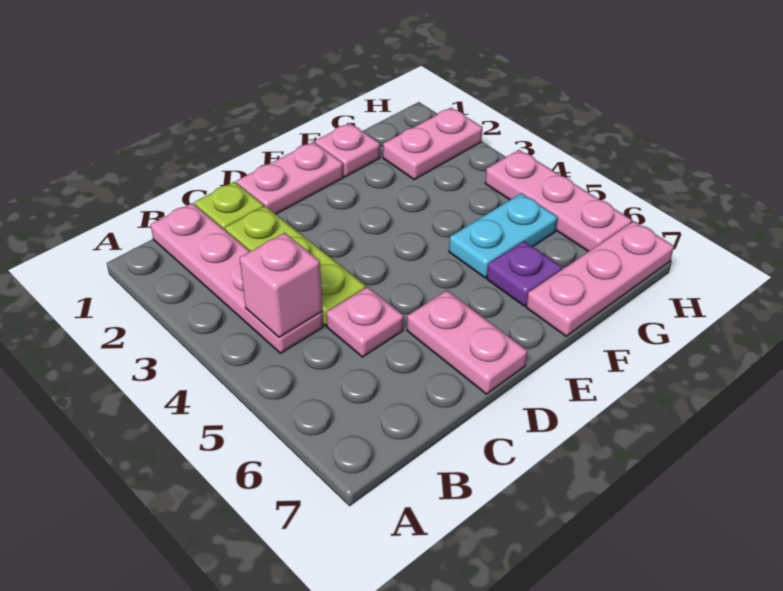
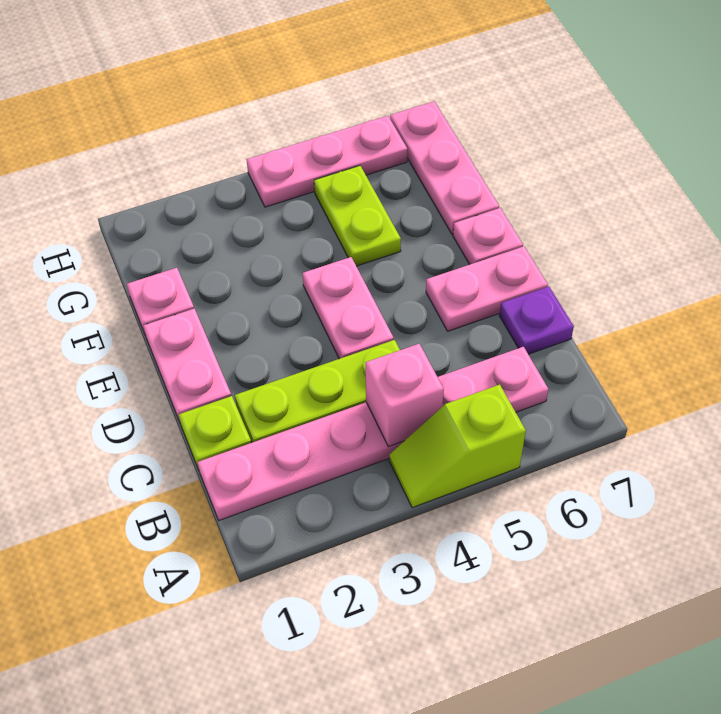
none -> lime slope A4:A5 level 1 top 5
pink plate B1:B4 level 1 -> pink plate B1:B6 level 1
pink plate C5 level 1 -> pink plate E7 level 1
cyan plate F5:G5 level 1 -> lime plate F5:G5 level 1
purple plate F6 level 1 -> purple plate C7 level 1
pink plate G2:H2 level 1 -> pink plate D4:E4 level 1

